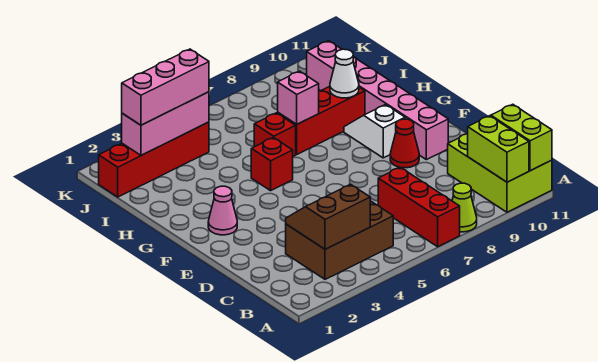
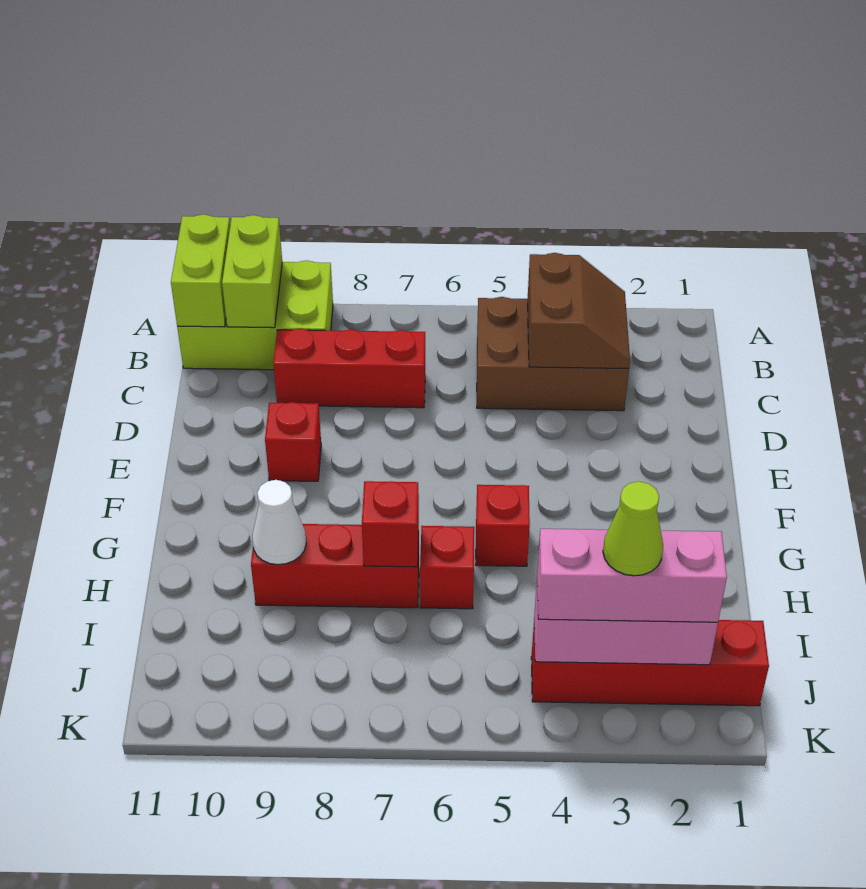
red brick A7:C7 level 1 -> red brick C7:C9 level 1
lime cone A8 level 1 -> lime cone J3 level 4
lime brick A10:C11 level 1 -> lime brick A9:B11 level 1
brown slope B3:C4 level 2 top B -> brown slope B3:C4 level 2 top 4
red cone E9 level 1 -> red brick E9 level 1
pink brick E10:J10 level 1 -> none
pink cone F2 level 1 -> none
white slope F9:G9 level 1 top F -> none
pink brick H7 level 2 -> red brick H7 level 2

